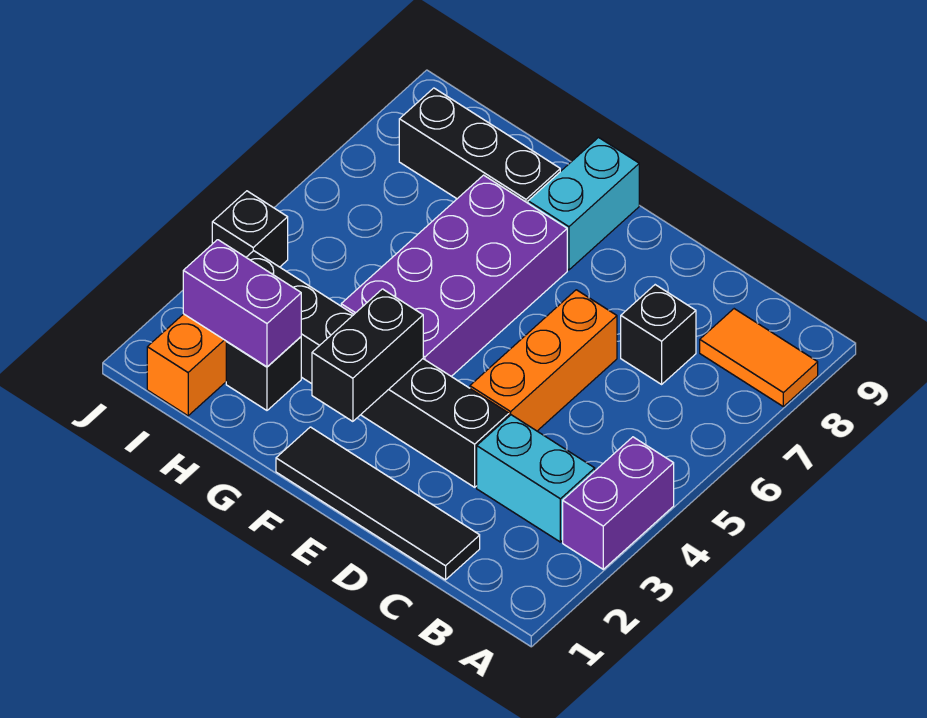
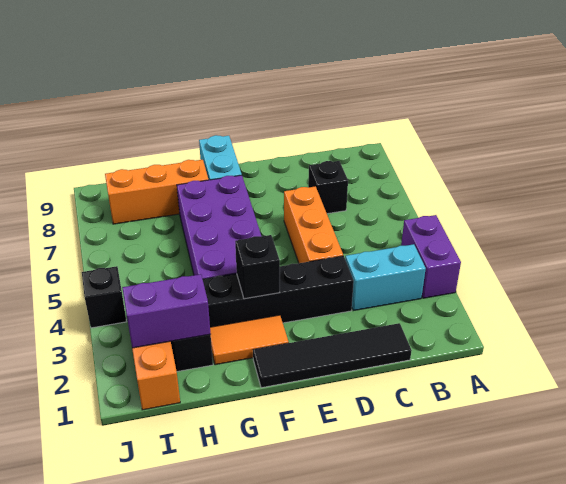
orange tile A8:B8 level 1 -> orange tile F2:G2 level 1
black brick F2:F3 level 2 -> black brick F3 level 2
black brick G8:I8 level 1 -> orange brick G8:I8 level 1

